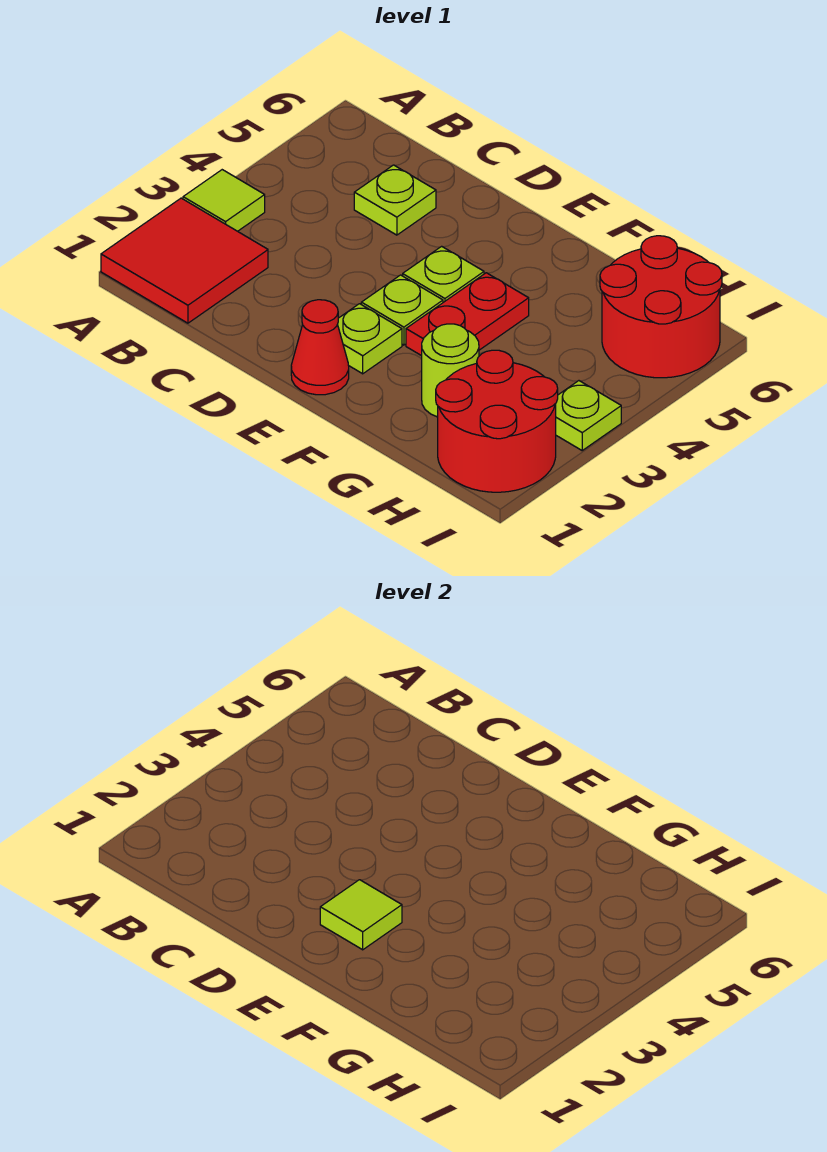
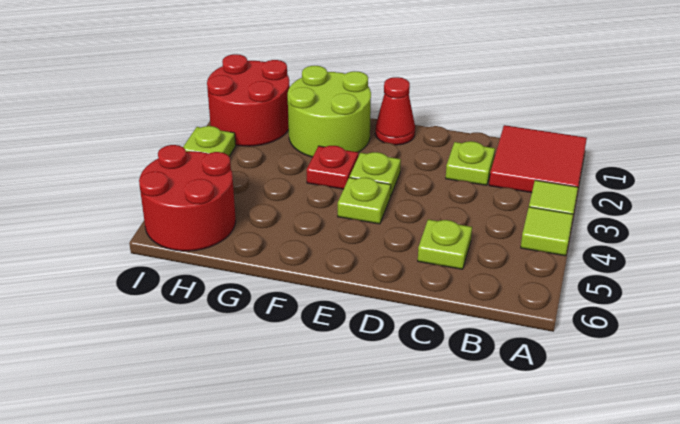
lime plate E2 level 1 -> lime plate C2 level 1
lime tile E2 level 2 -> lime tile A4 level 1
red plate F3:F4 level 1 -> red plate F3 level 1
lime round brick G2 level 1 -> lime round brick F1:G2 level 1

